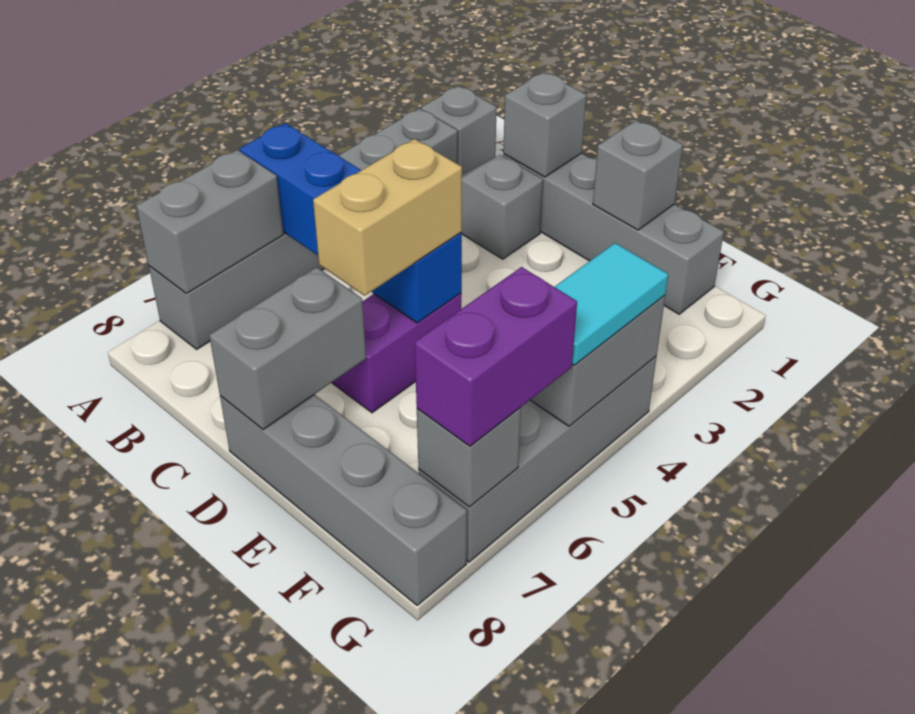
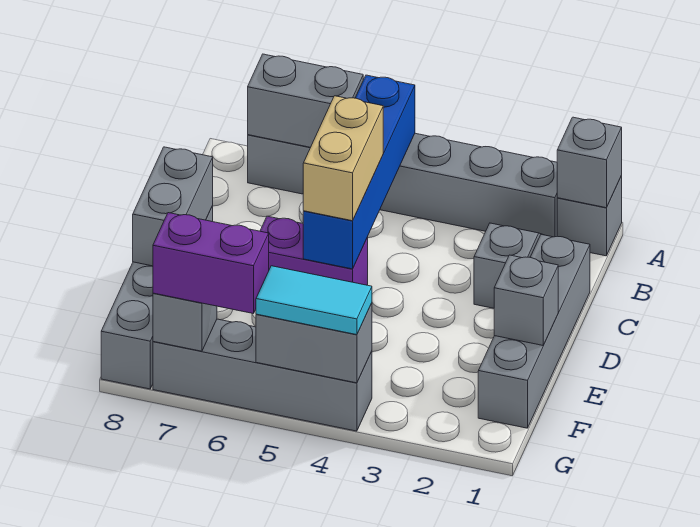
grey brick C1 level 2 -> grey brick A1 level 2
tan brick D5:D6 level 3 -> tan brick C5:D5 level 3
grey brick D7:D8 level 2 -> grey brick D8:E8 level 2

